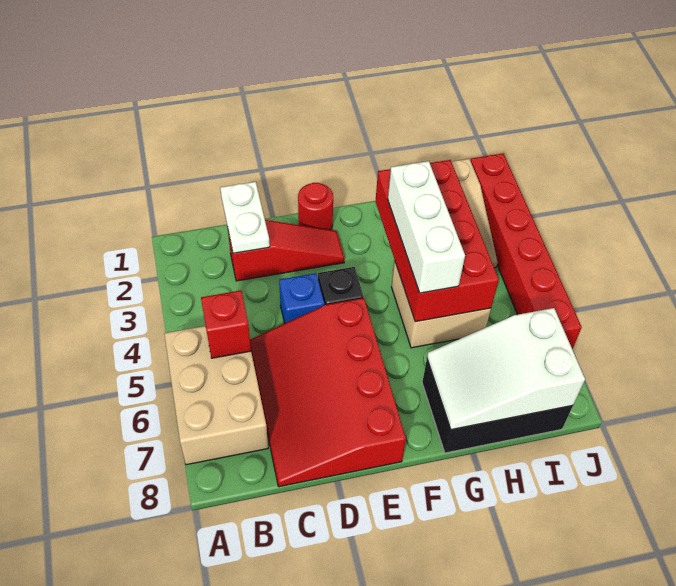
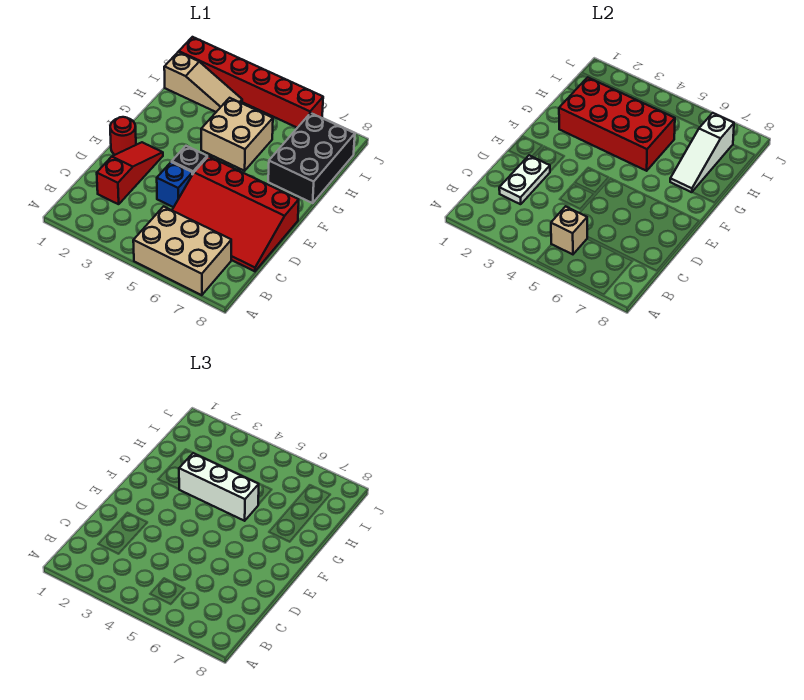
red brick B5 level 2 -> tan brick B5 level 2
white plate C1:C2 level 2 -> white plate C2:D2 level 2
white slope G7:I8 level 2 top I -> white slope G7:I7 level 2 top I

